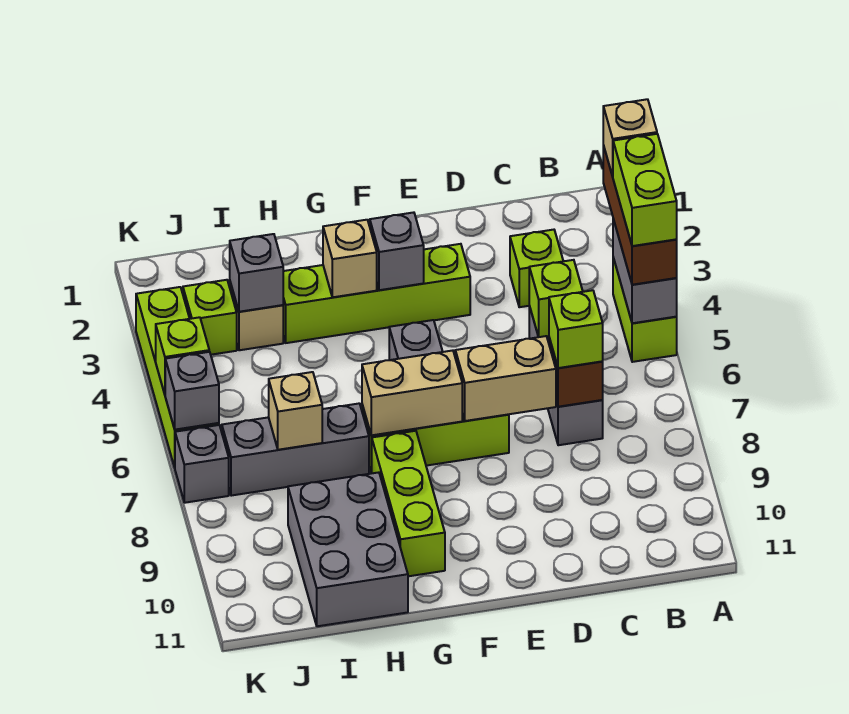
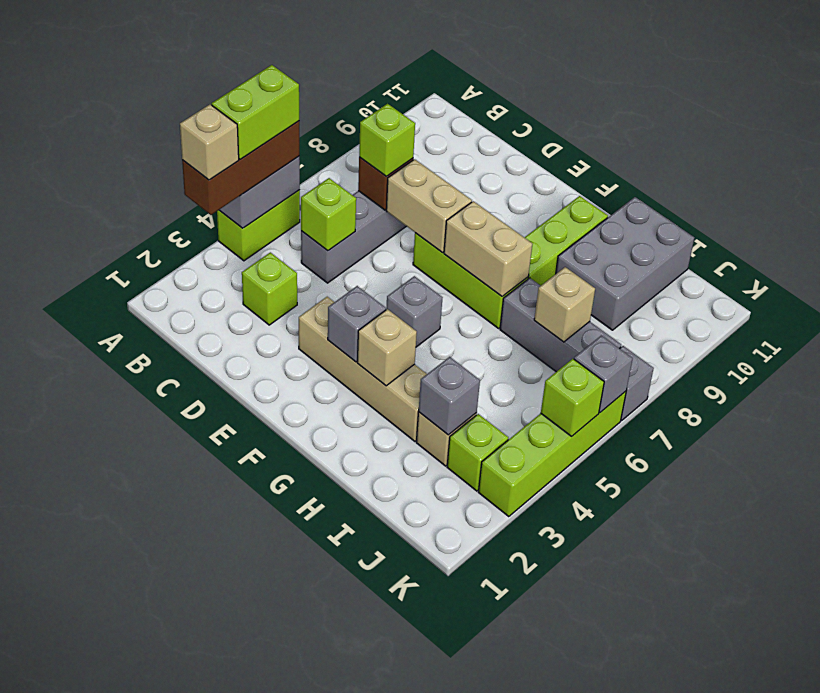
lime brick E3:H3 level 1 -> tan brick E3:H3 level 1

